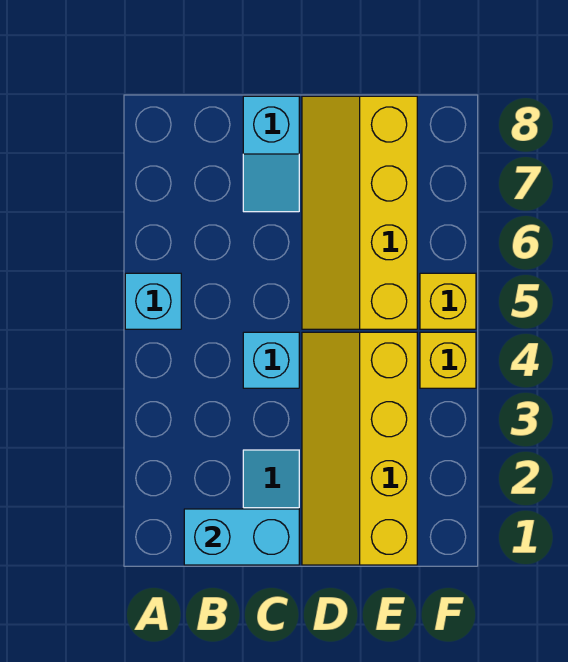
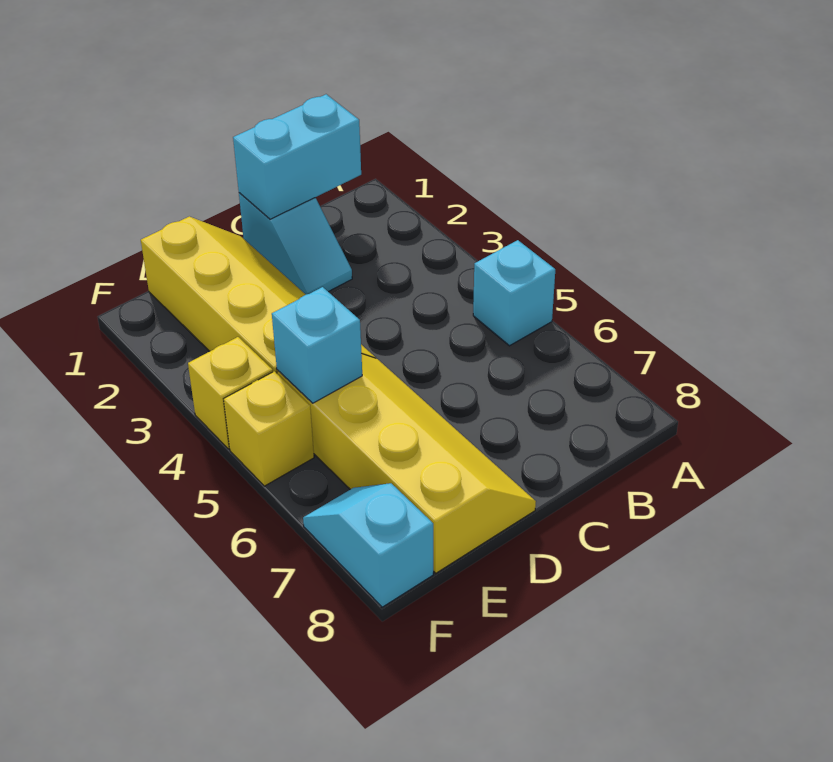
cyan brick C4 level 1 -> cyan brick E5 level 2
cyan slope C7:C8 level 1 top 8 -> cyan slope F7:F8 level 1 top 8

